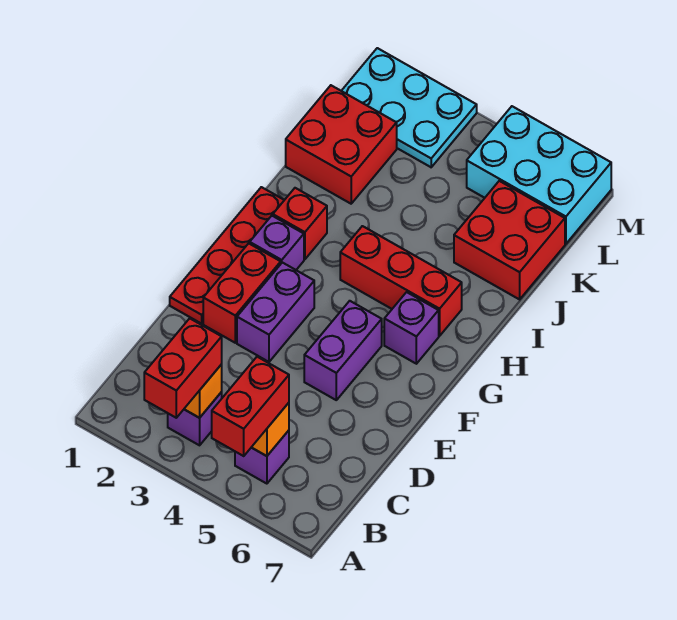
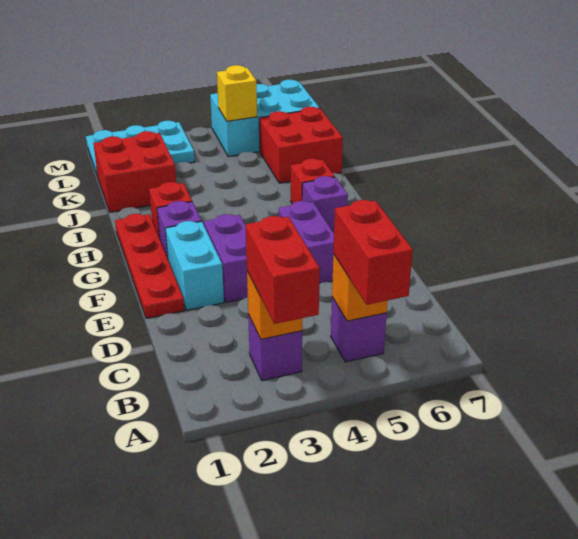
red brick E2:F2 level 1 -> cyan brick E2:F2 level 1
red brick H4:H6 level 1 -> red brick H6 level 1
none -> yellow brick L5 level 2

